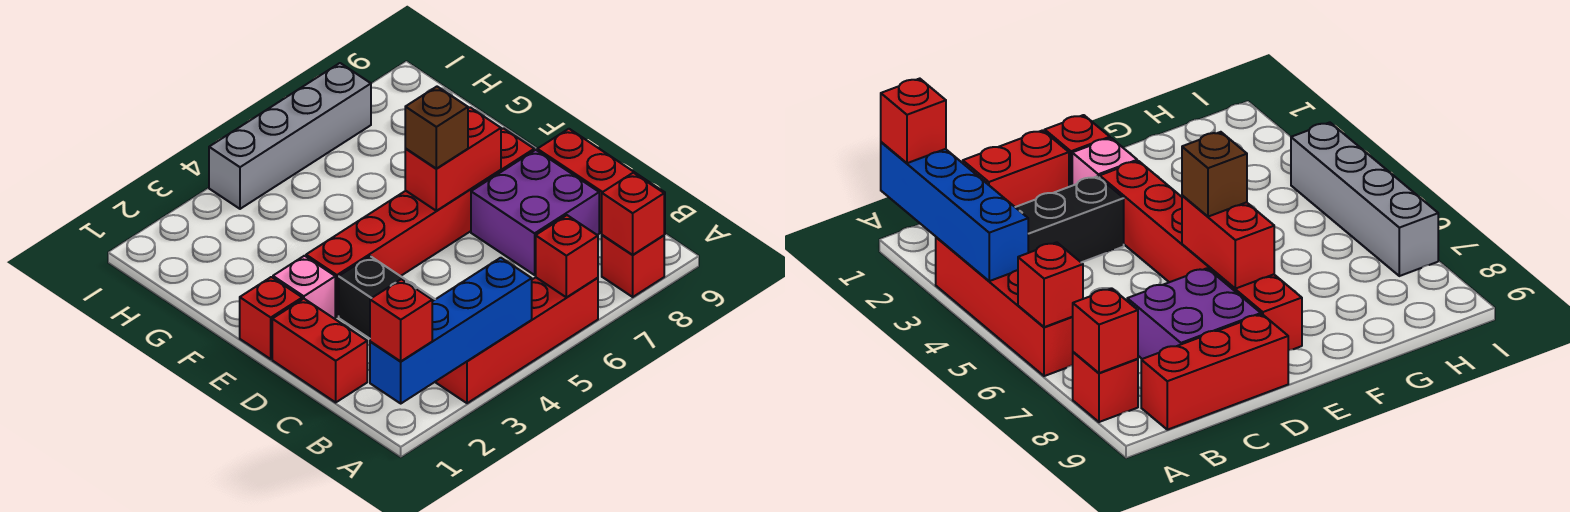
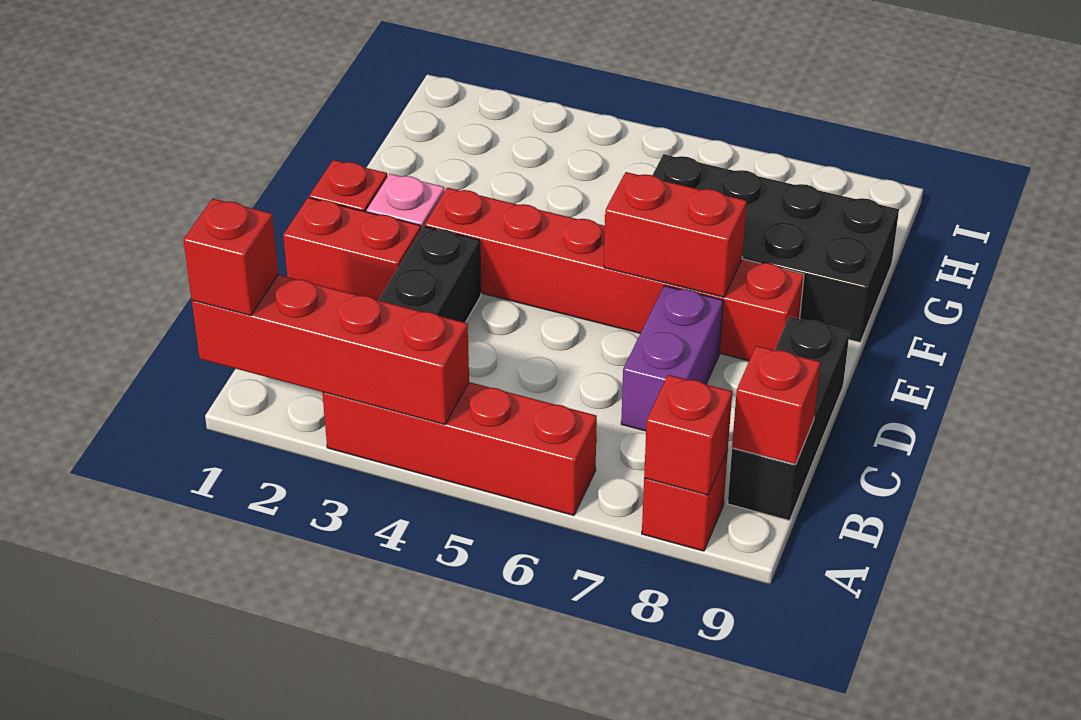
blue brick A1:A4 level 2 -> red brick A1:A4 level 2
red brick A6 level 2 -> red brick B9 level 2
red brick B9:D9 level 1 -> black brick B9:D9 level 1
red brick C1:D1 level 1 -> red brick D1:D2 level 1
purple brick C7:D8 level 1 -> purple brick C7:D7 level 1
brown brick E6 level 3 -> none
none -> black brick F6:G9 level 1
grey brick I4:I7 level 1 -> none

